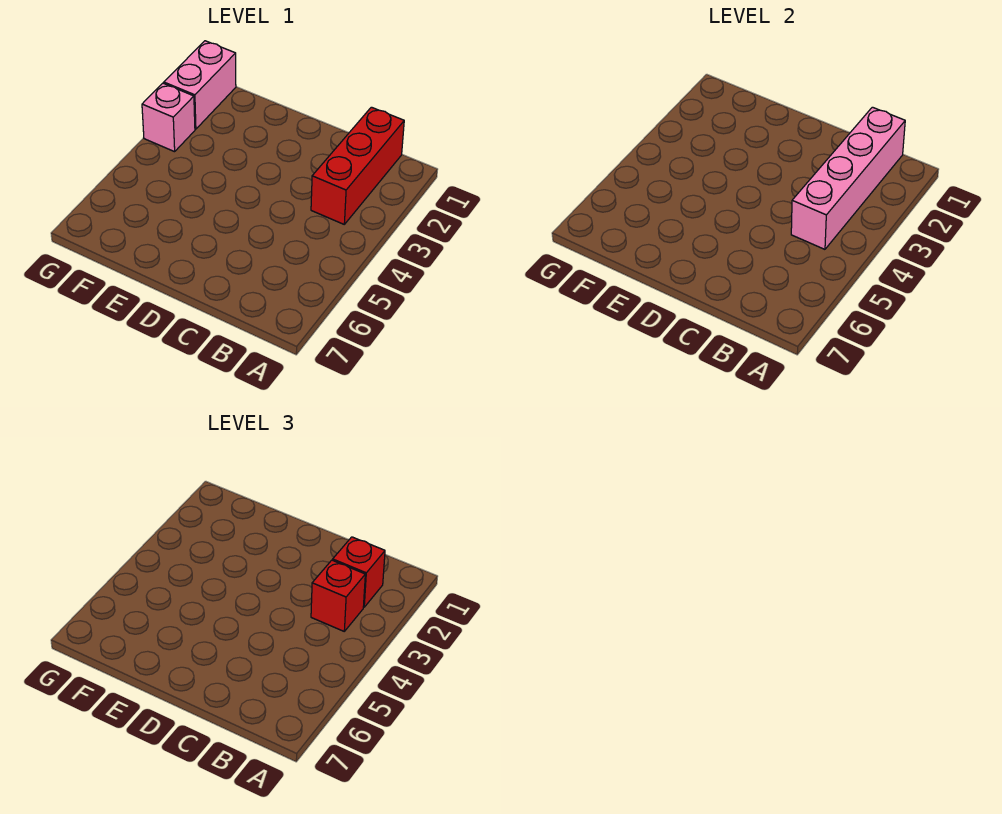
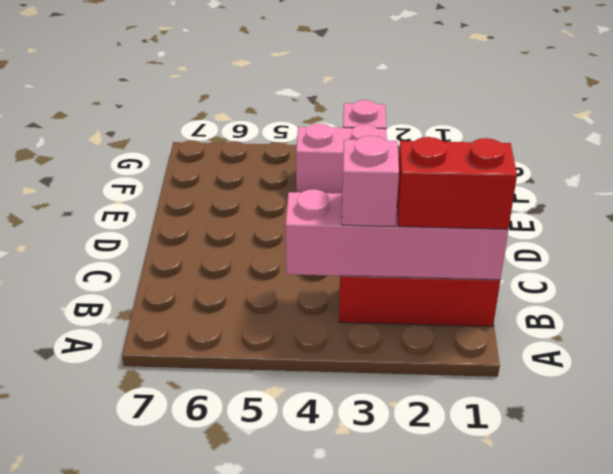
red brick B2 level 3 -> red brick B1:B2 level 3
red brick B3 level 3 -> pink brick B3 level 3
pink brick G1:G2 level 1 -> pink brick F3:F4 level 1

